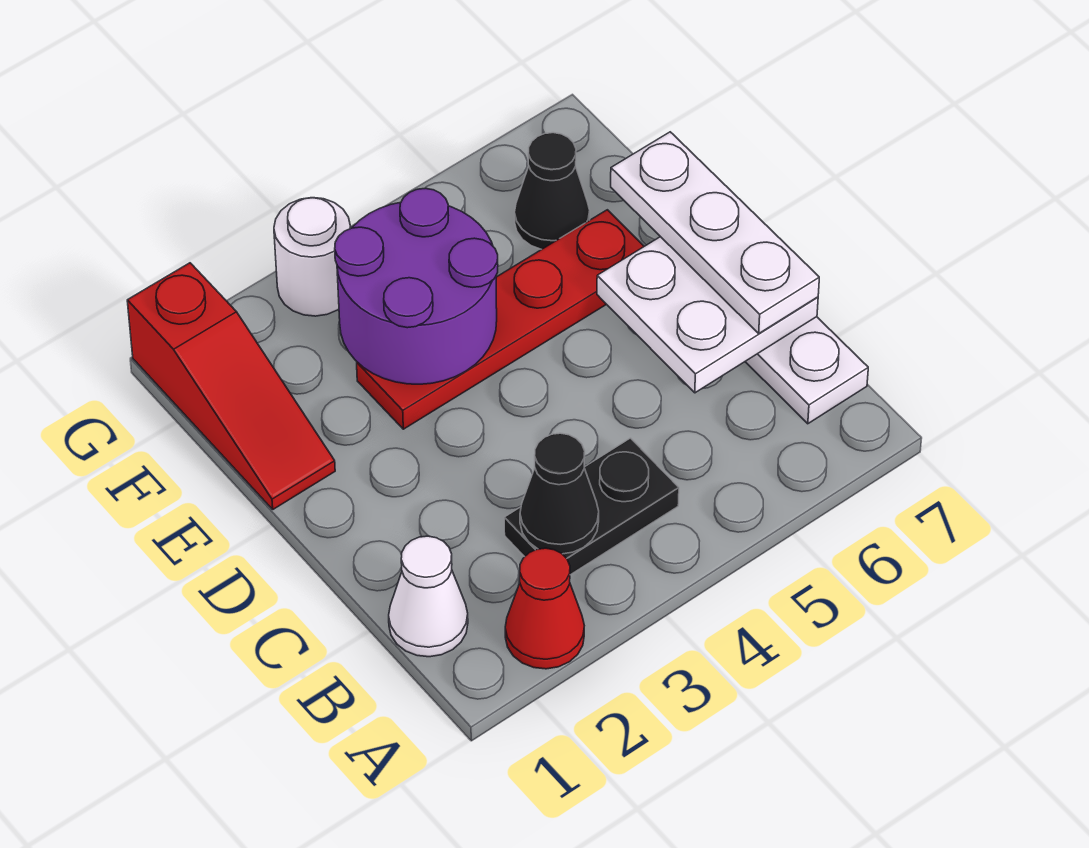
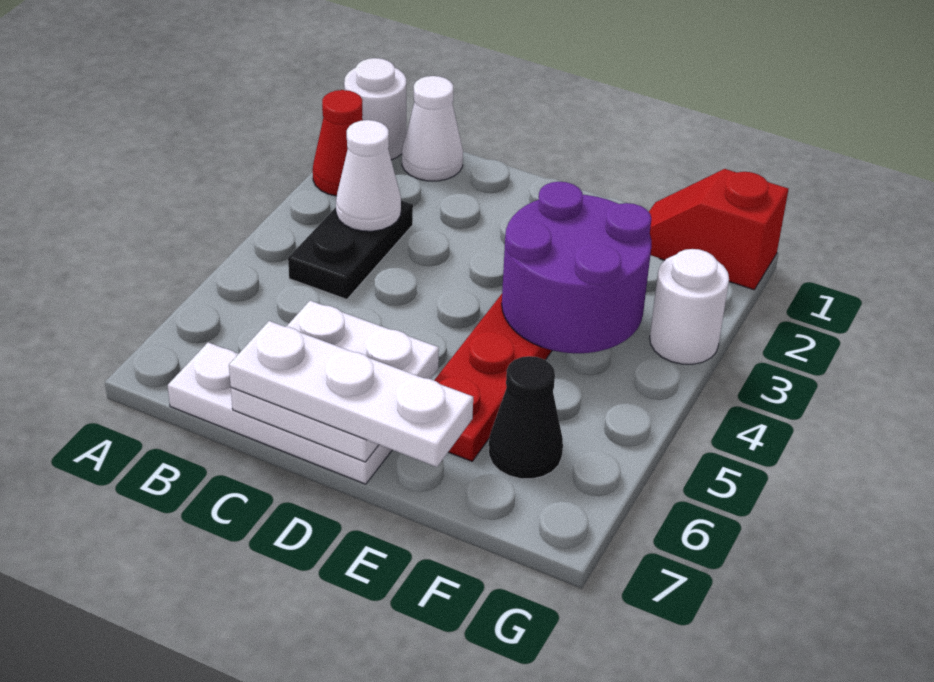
none -> white round brick A1 level 1
black cone B3 level 2 -> white cone B3 level 2
red slope E1:G1 level 1 top G -> red slope F1:G1 level 1 top G

